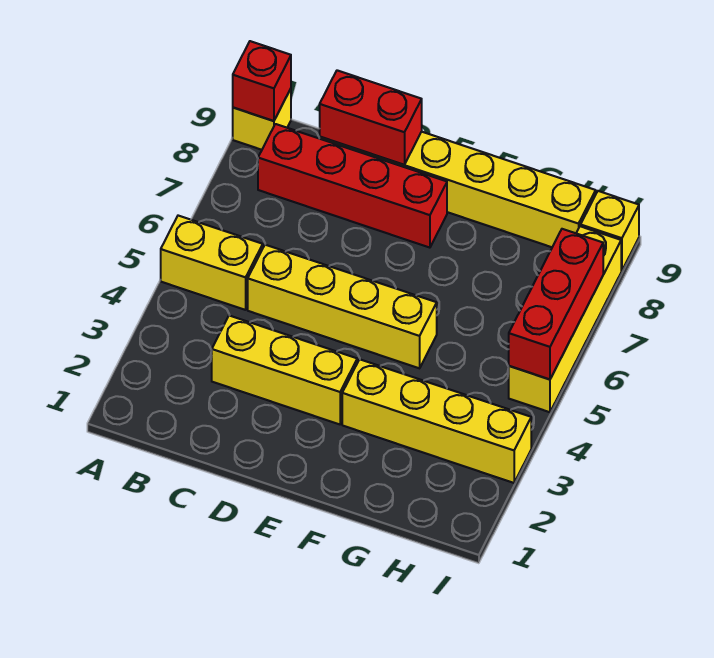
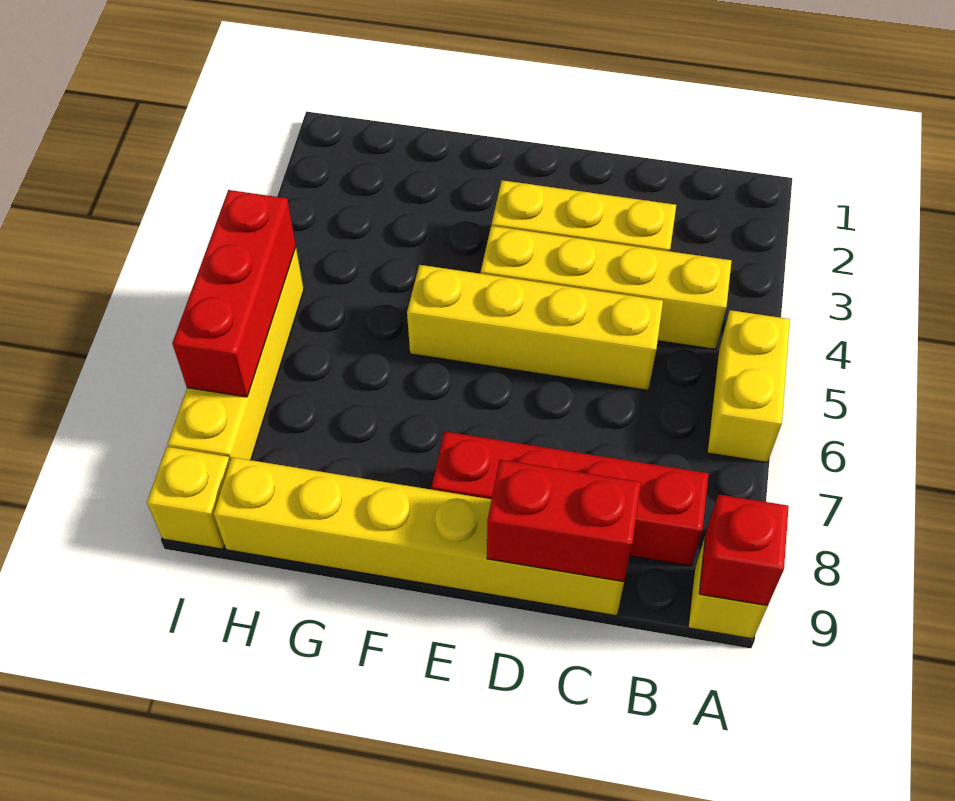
yellow brick A5:B5 level 1 -> yellow brick A5:A6 level 1
yellow brick F3:I3 level 1 -> yellow brick B4:E4 level 1

